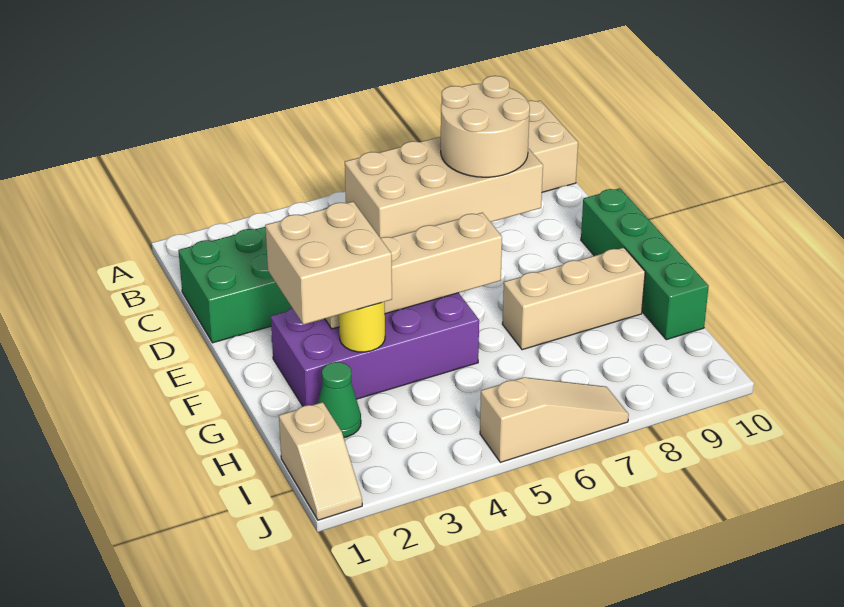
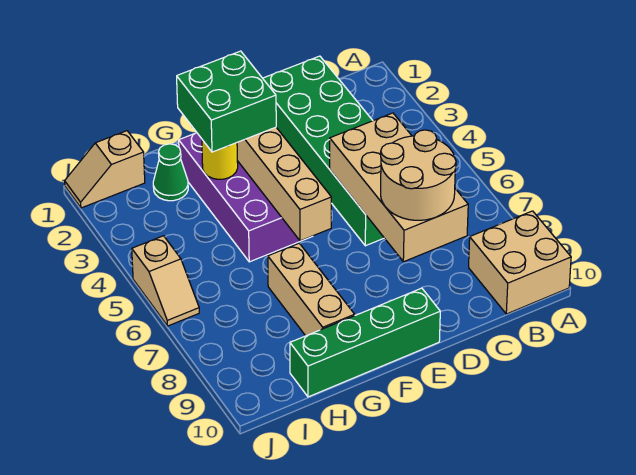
tan brick F2:G3 level 3 -> green brick F2:G3 level 3
tan slope J5:J7 level 1 top 5 -> tan slope J5:J6 level 1 top 5

